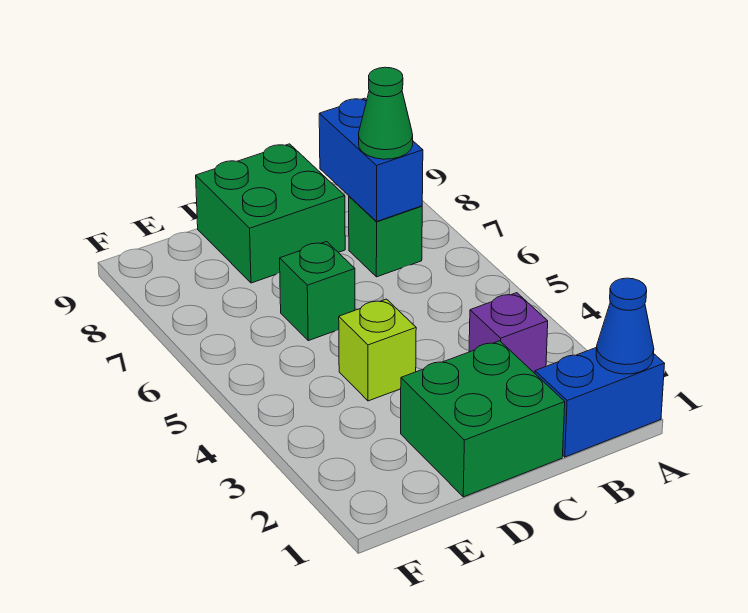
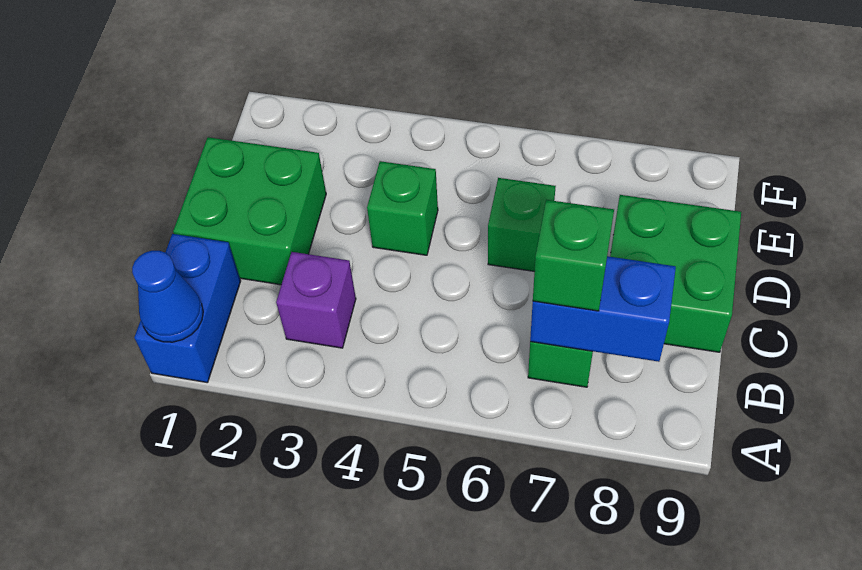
green cone B7 level 3 -> green brick B7 level 3
lime brick D4 level 1 -> green brick D4 level 1

